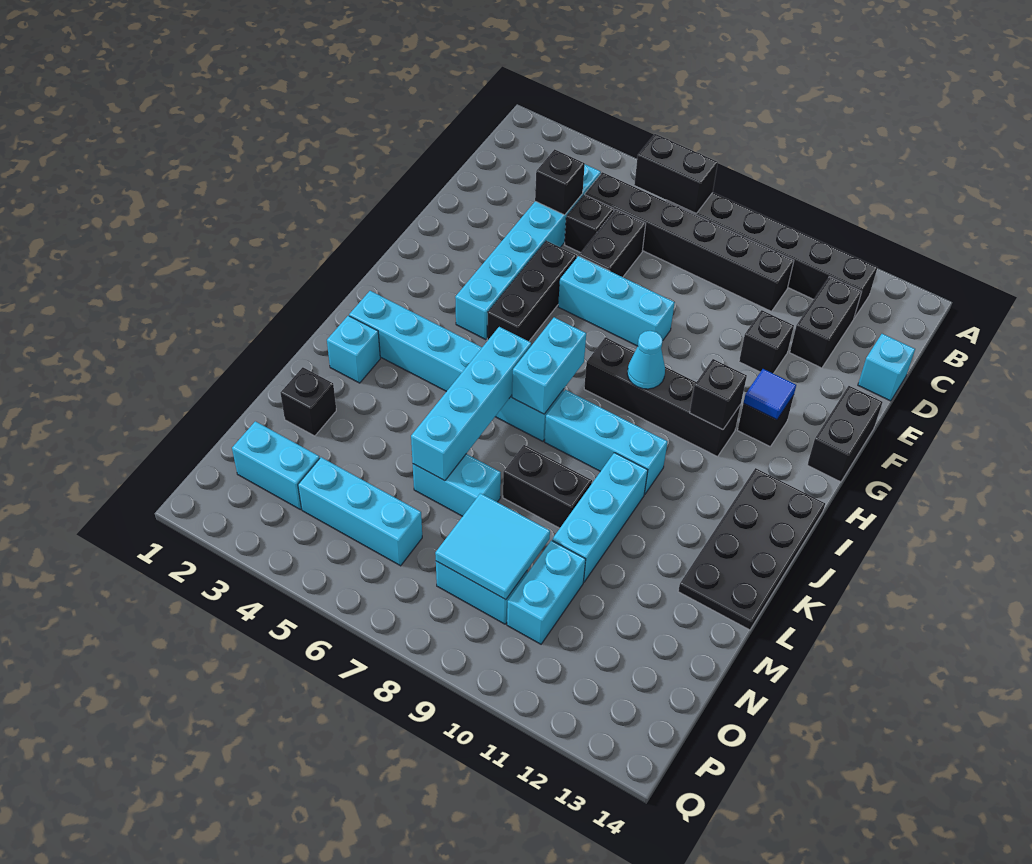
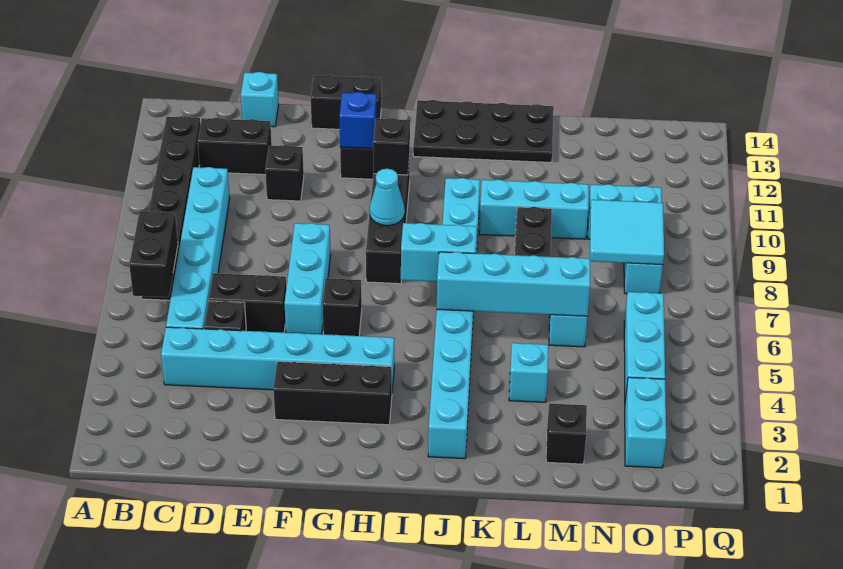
black brick C5:C10 level 1 -> cyan brick C5:C10 level 1
black brick D4 level 2 -> black brick G6 level 1
black brick F5:H5 level 1 -> black brick F3:H3 level 1
blue tile G12 level 2 -> blue brick G12 level 2
cyan brick K2 level 1 -> cyan brick L4 level 1

